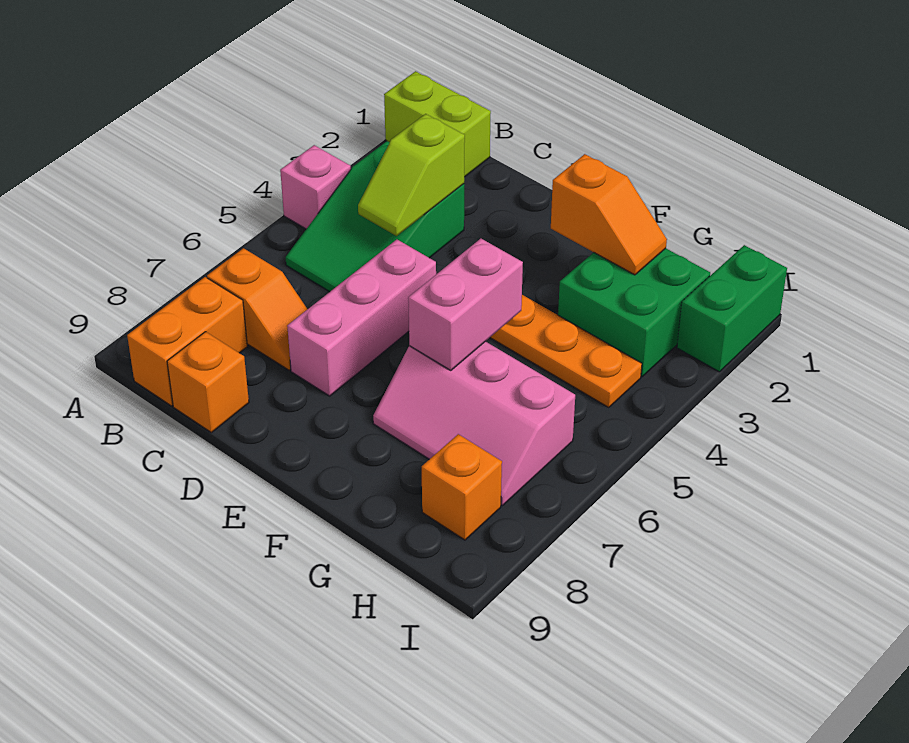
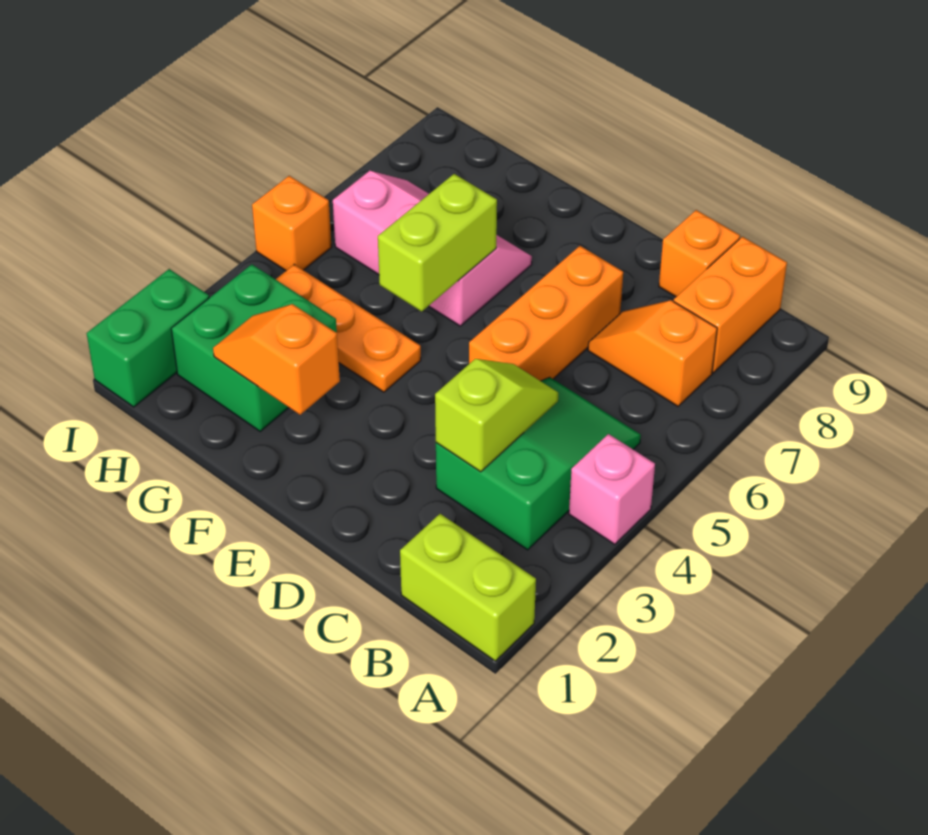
pink brick D5:D7 level 1 -> orange brick D5:D7 level 1
pink brick F5:F6 level 2 -> lime brick F5:F6 level 2
orange brick H8 level 1 -> orange brick I5 level 1

